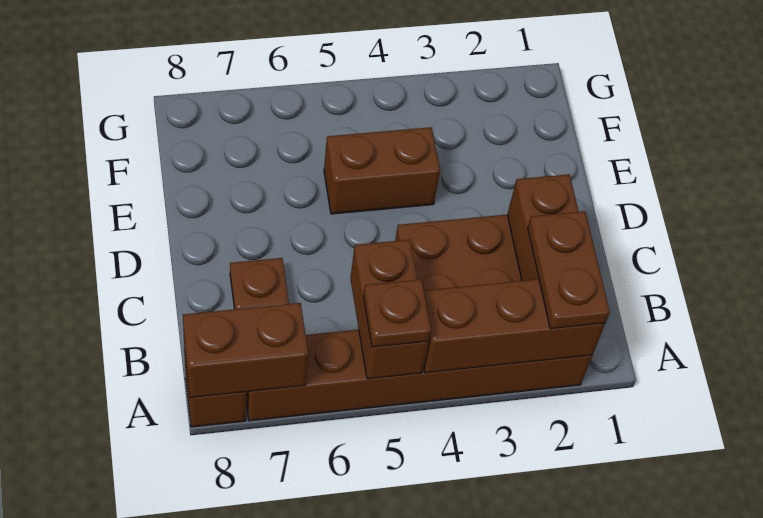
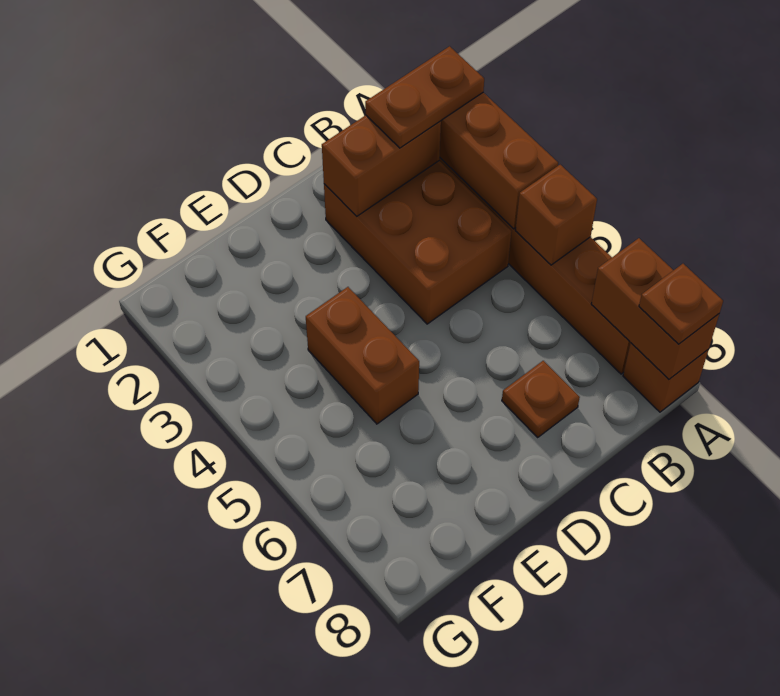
brown brick A5:B5 level 2 -> brown brick A5 level 2
brown plate A5 level 3 -> brown plate A8 level 3

